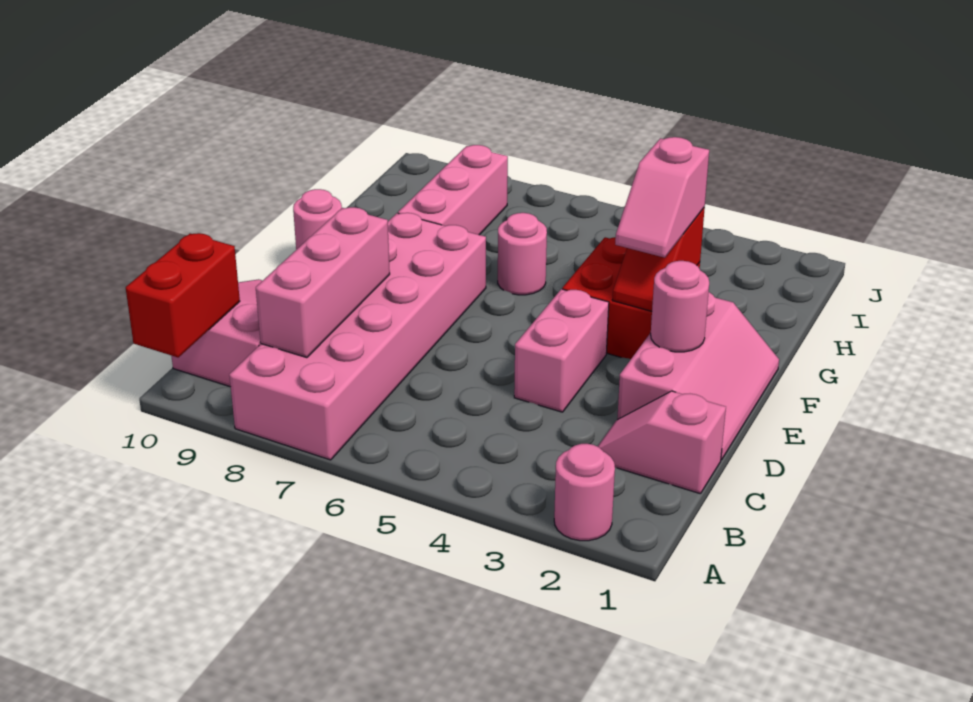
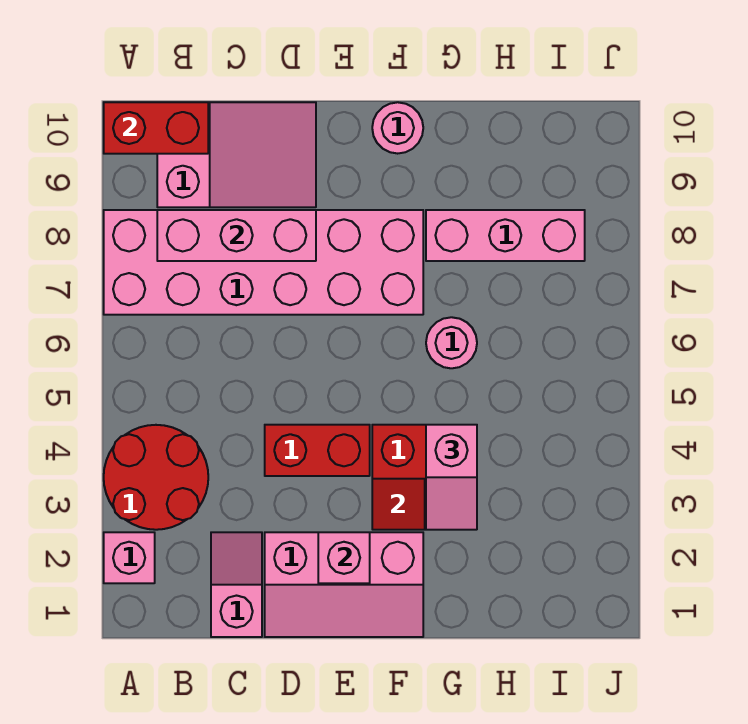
pink round brick A2 level 1 -> pink brick A2 level 1
none -> red round brick A3:B4 level 1
pink brick D4:E4 level 1 -> red brick D4:E4 level 1
pink round brick E2 level 2 -> pink brick E2 level 2
pink slope F3:G3 level 3 top G -> pink slope G3:G4 level 3 top 4

